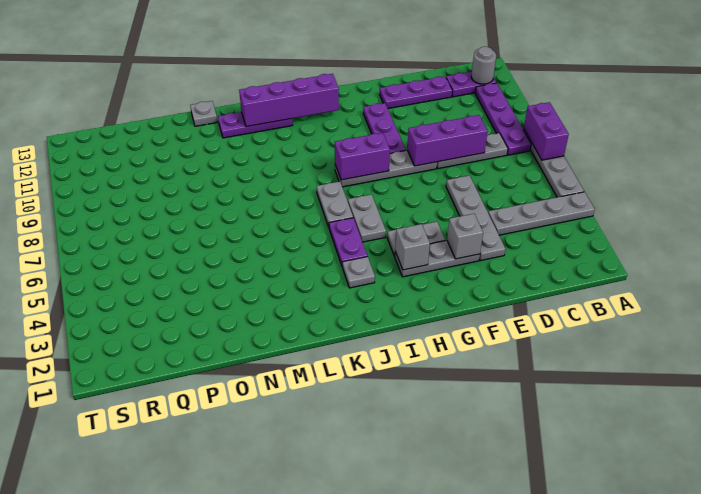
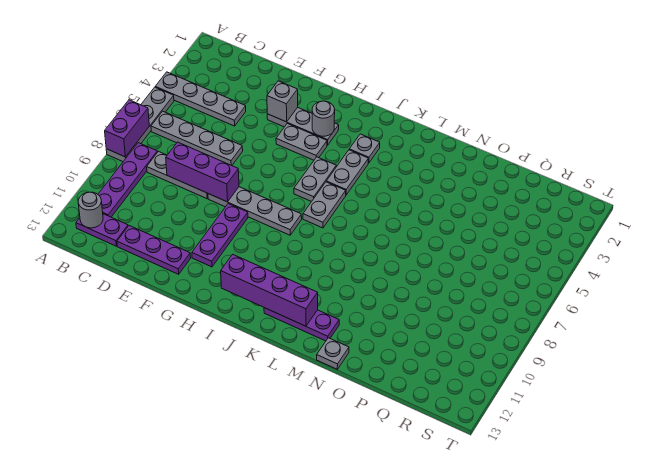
grey plate E3:E6 level 1 -> grey plate B6:E6 level 1
grey brick H3 level 2 -> grey round brick H3 level 2
purple brick H8:I8 level 2 -> none
purple plate J4:J5 level 1 -> grey plate J4:J5 level 1

